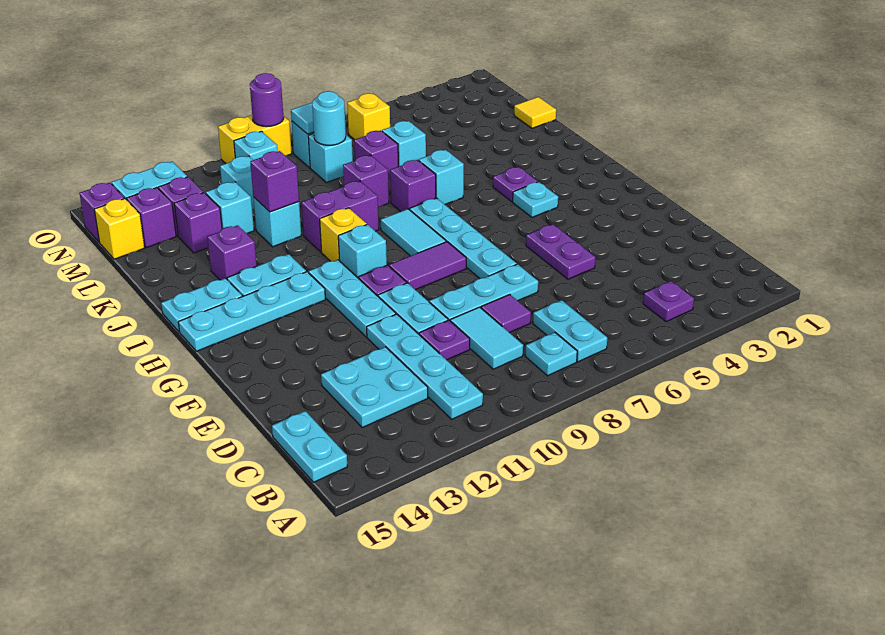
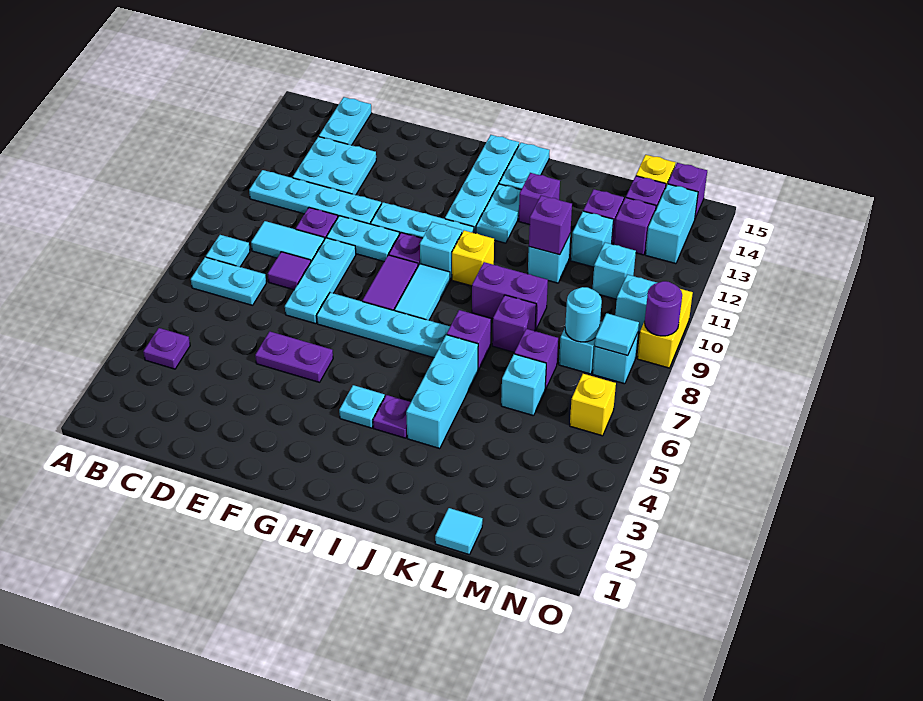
cyan plate B15:C15 level 1 -> cyan plate C14:C15 level 1
cyan tile H8:I8 level 1 -> cyan tile H8:H9 level 1
cyan brick J6 level 1 -> cyan brick J4:J6 level 1
purple brick J9:J10 level 1 -> purple brick J9:K9 level 1
yellow tile L1 level 1 -> cyan tile L1 level 1

